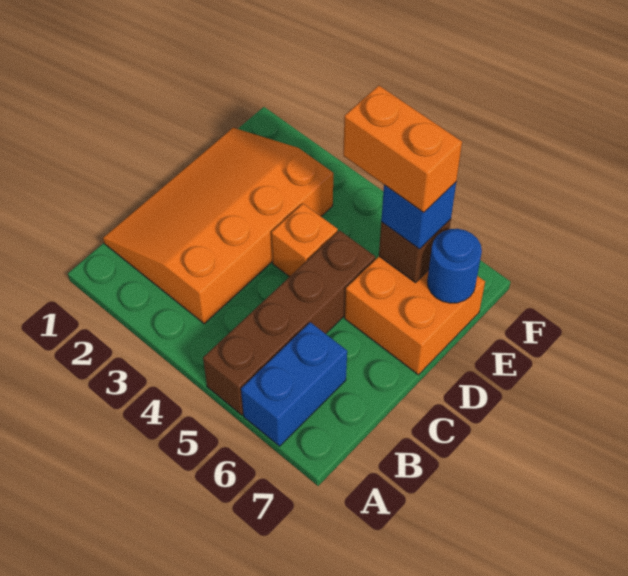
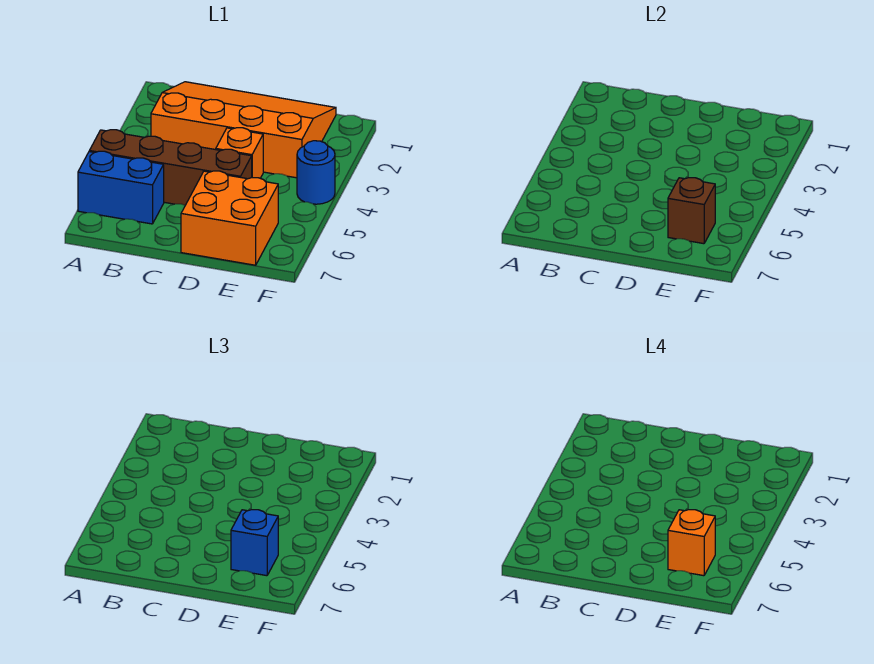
orange brick E5:E6 level 4 -> orange brick E6 level 4
blue round brick E7 level 2 -> blue round brick F4 level 1

